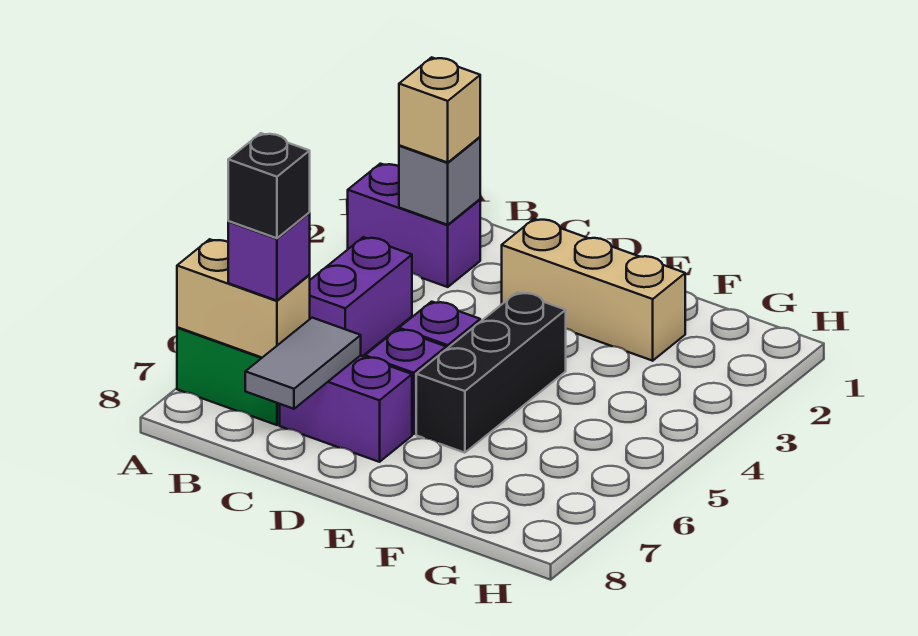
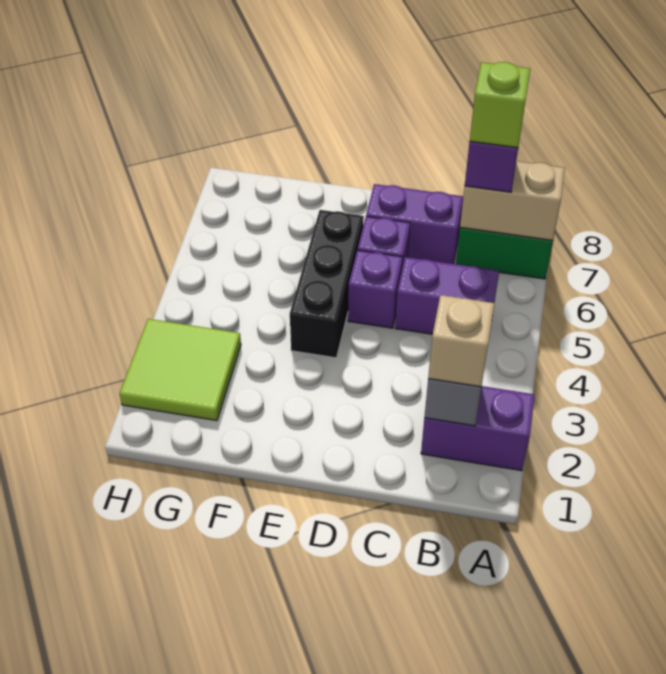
purple brick B4:B5 level 1 -> purple brick B5:C5 level 1
black brick B7 level 4 -> lime brick B7 level 4
grey tile C7:C8 level 2 -> none
tan brick D2:F2 level 1 -> none
none -> lime tile G2:H3 level 1

